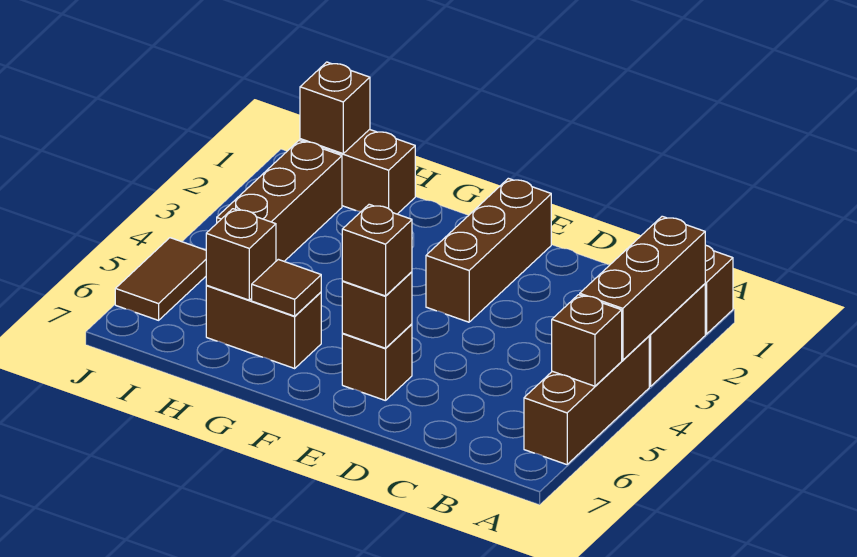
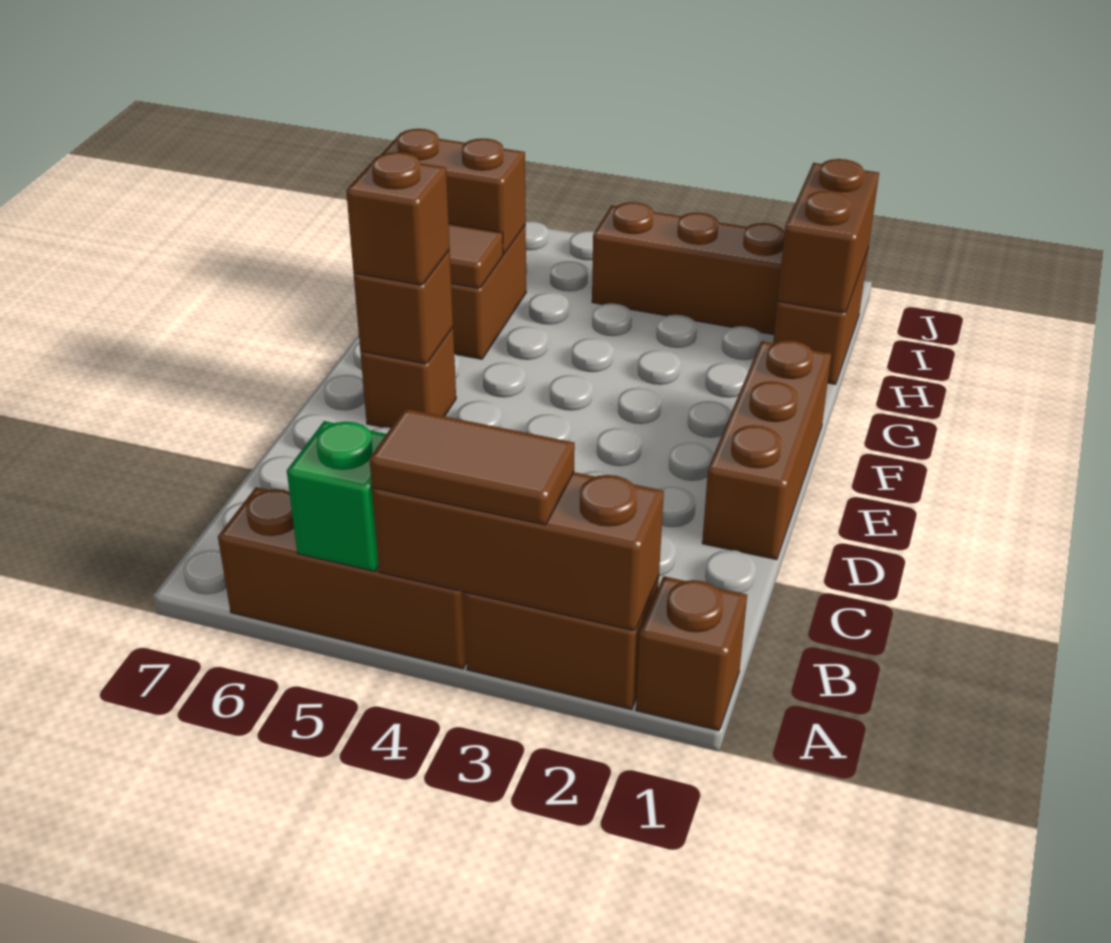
brown brick A5 level 2 -> green brick A5 level 2
brown brick E1:E3 level 1 -> brown brick D1:F1 level 1
brown brick H6 level 2 -> brown brick H6:H7 level 2
brown brick I1 level 2 -> brown brick H1:I1 level 2
brown tile J5:J6 level 1 -> brown tile A3:A4 level 3

